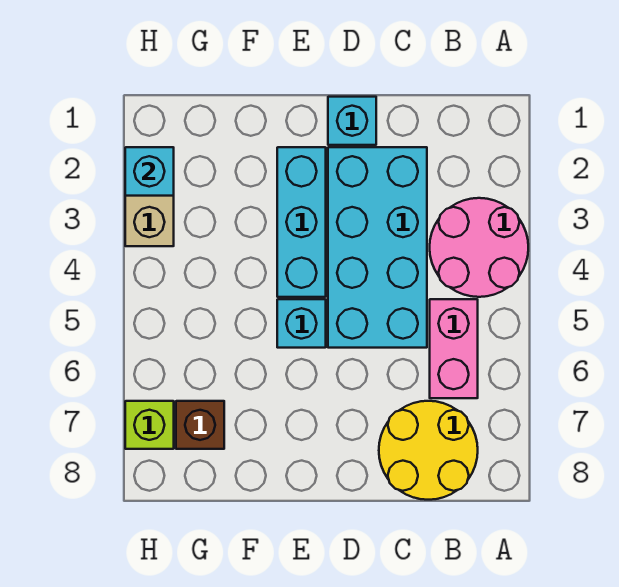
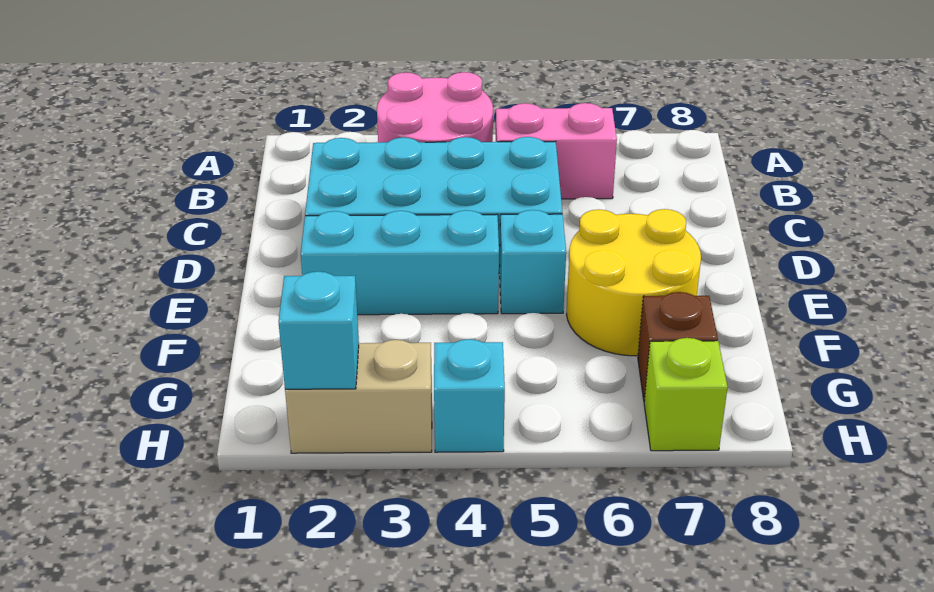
yellow round brick B7:C8 level 1 -> yellow round brick E6:F7 level 1
cyan brick D1 level 1 -> cyan brick H4 level 1

